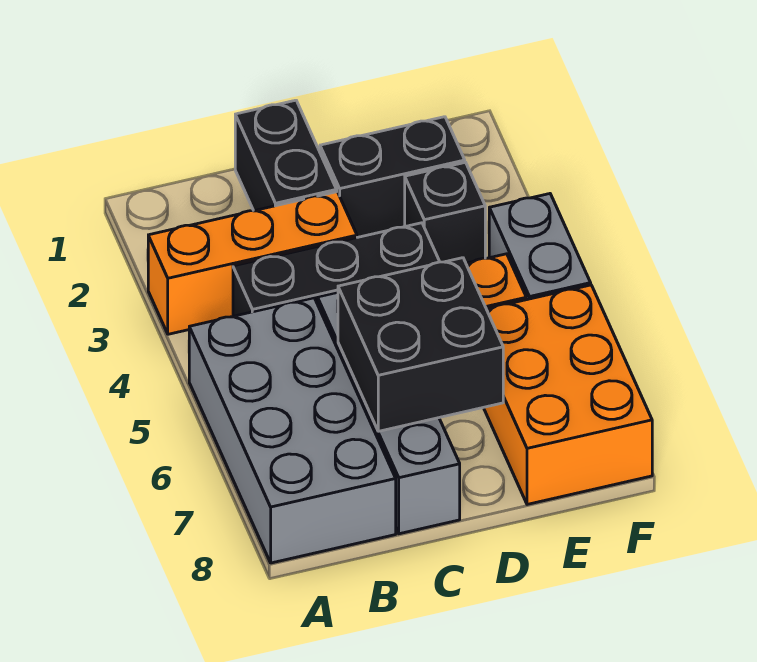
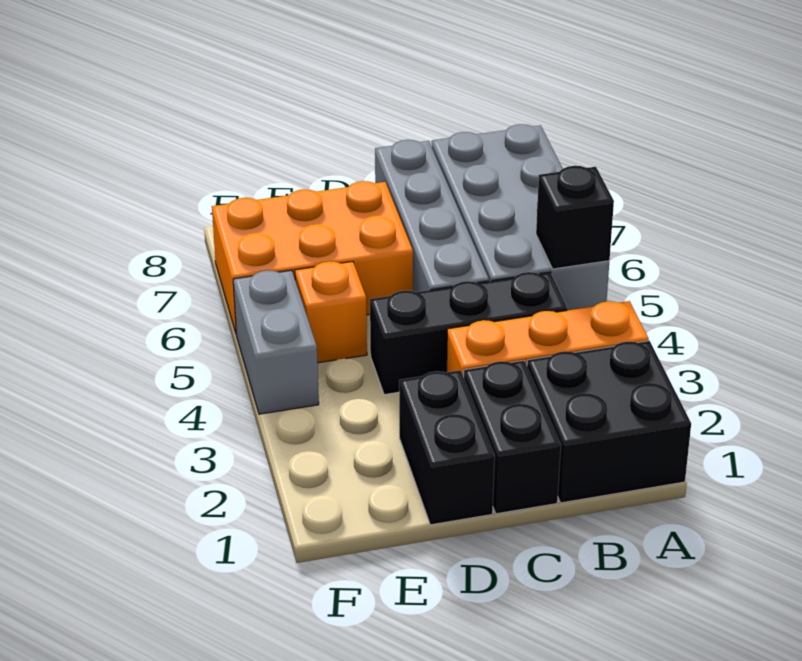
black brick C6:D7 level 2 -> black brick A1:B2 level 1
black brick D2:E2 level 1 -> black brick D1:D2 level 1
black brick E3 level 1 -> black brick A5 level 2
orange brick E6:F8 level 1 -> orange brick D6:F7 level 1

